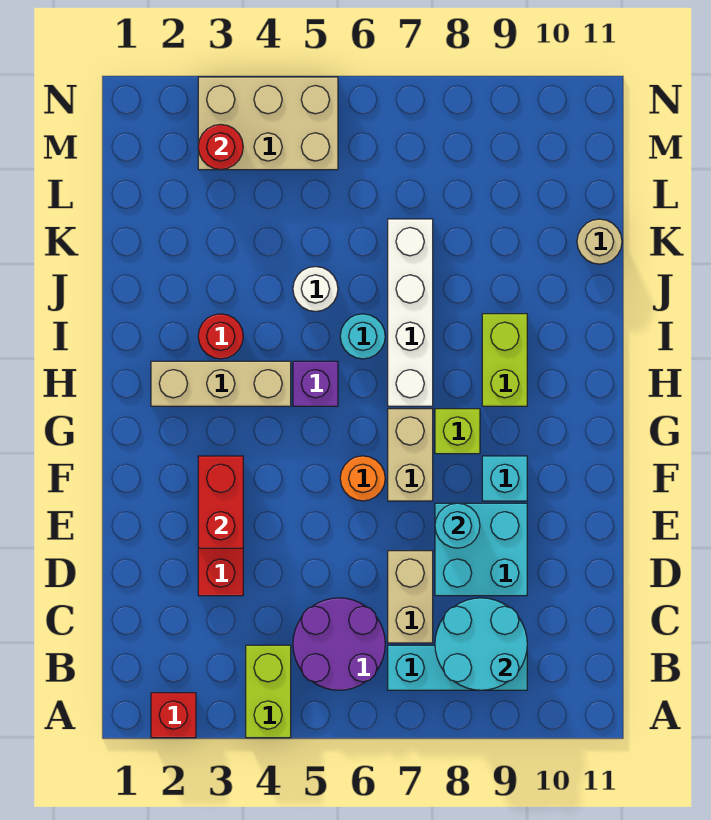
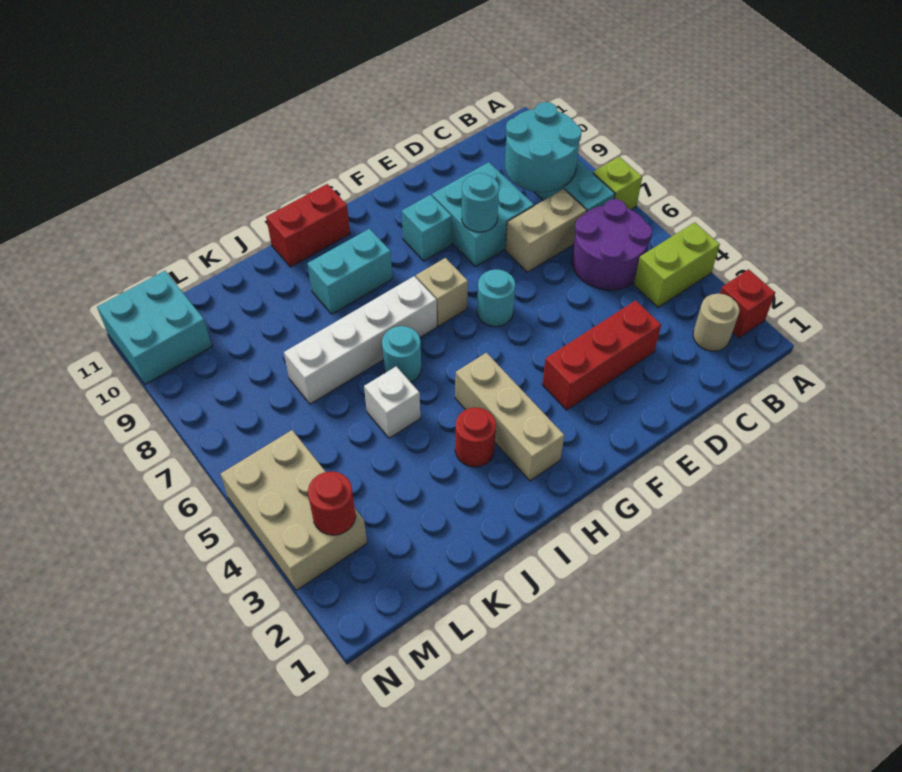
red brick E3:F3 level 2 -> red brick H11:I11 level 1
orange round brick F6 level 1 -> cyan round brick F6 level 1
tan brick F7:G7 level 1 -> tan brick G7 level 1
lime brick G8 level 1 -> lime brick A7 level 1
purple brick H5 level 1 -> none
lime brick H9:I9 level 1 -> cyan brick H9:I9 level 1
white round brick J5 level 1 -> white brick J5 level 1
tan round brick K11 level 1 -> tan round brick B2 level 1
none -> cyan brick M10:N11 level 1

